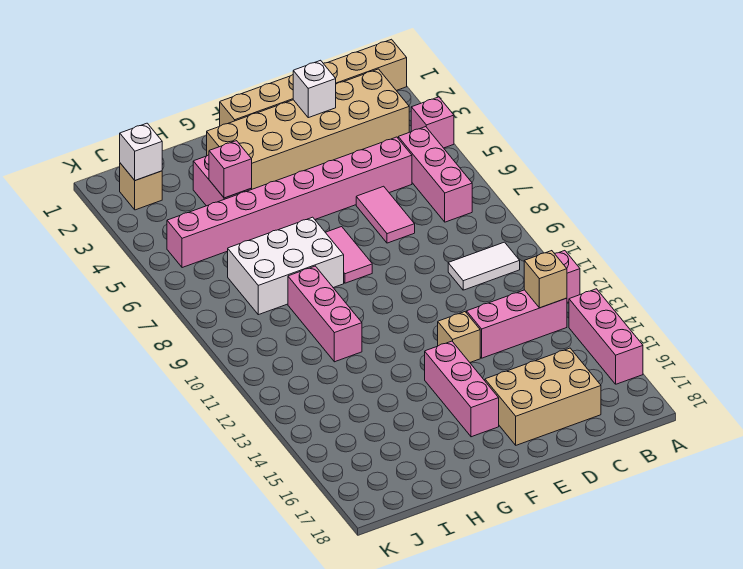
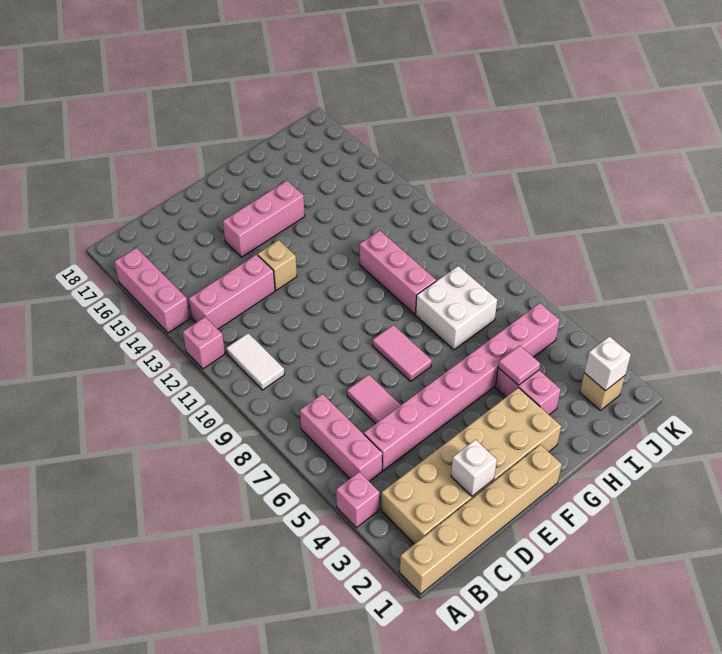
white tile B10:C10 level 1 -> white tile B10:B11 level 1
tan brick B13 level 2 -> none
tan brick C16:E17 level 1 -> none
pink brick F14:F16 level 1 -> pink brick E15:G15 level 1
white brick G7:I8 level 1 -> white brick H7:I8 level 1
pink brick H4 level 2 -> pink tile H4 level 2

